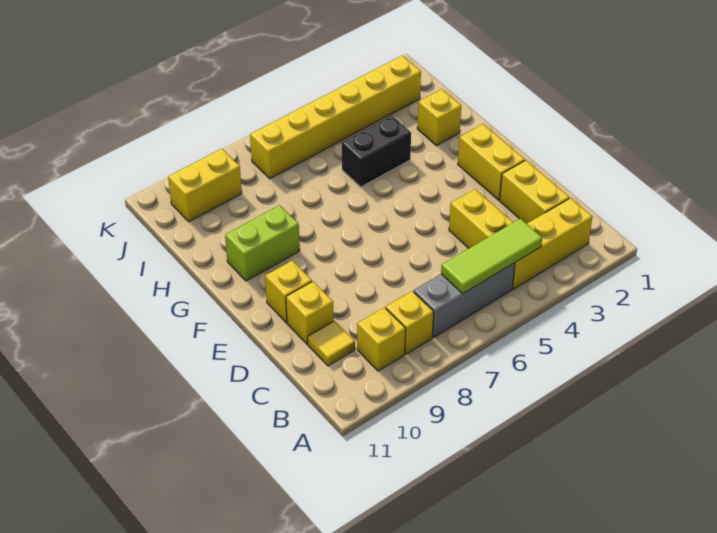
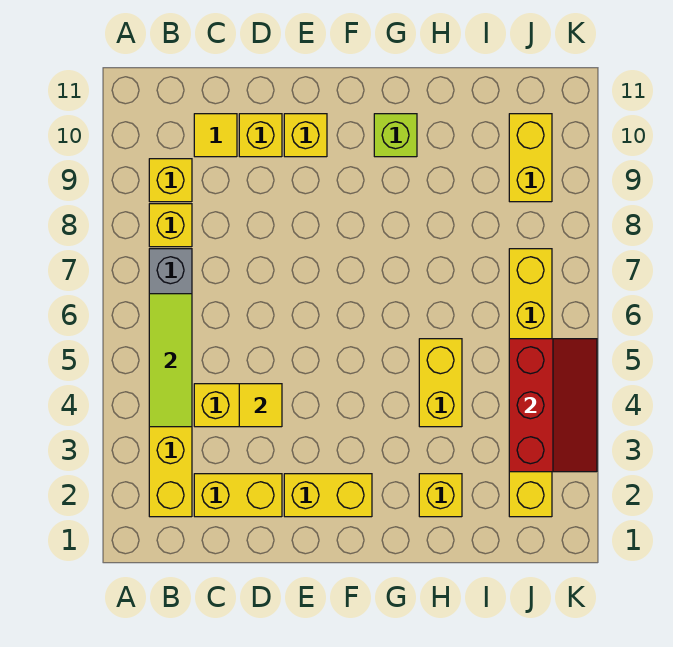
none -> yellow tile D4 level 2
lime brick G9:G10 level 1 -> lime brick G10 level 1
black brick H4:H5 level 1 -> yellow brick H4:H5 level 1
none -> red slope J3:K5 level 2 top J

